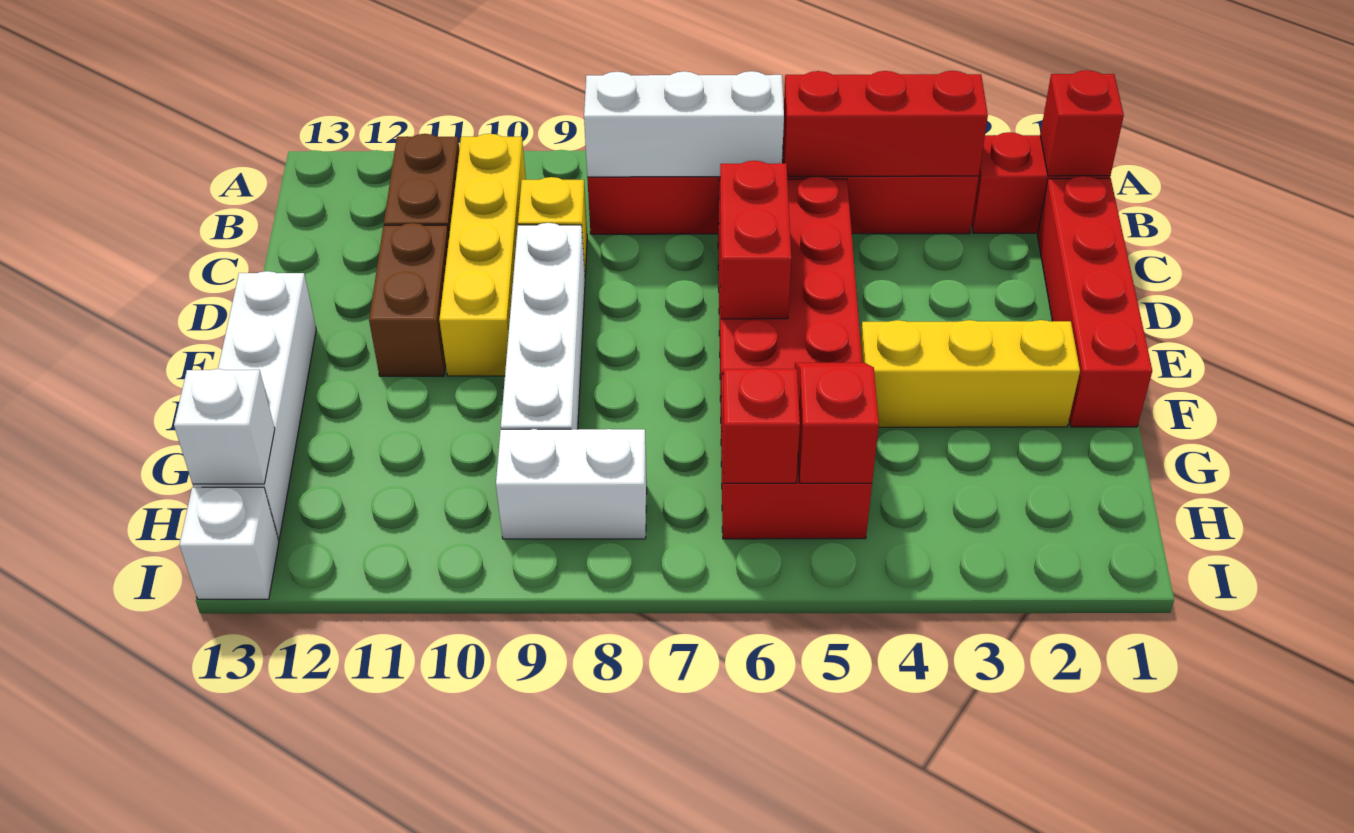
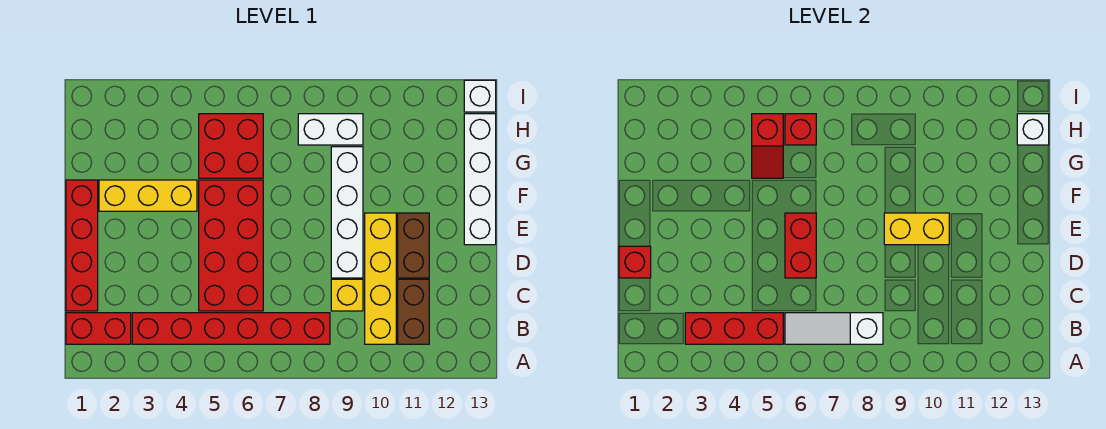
red brick B1 level 2 -> red brick D1 level 2
white brick B6:B8 level 2 -> white slope B6:B8 level 2 top 8
none -> yellow brick E9:E10 level 2

